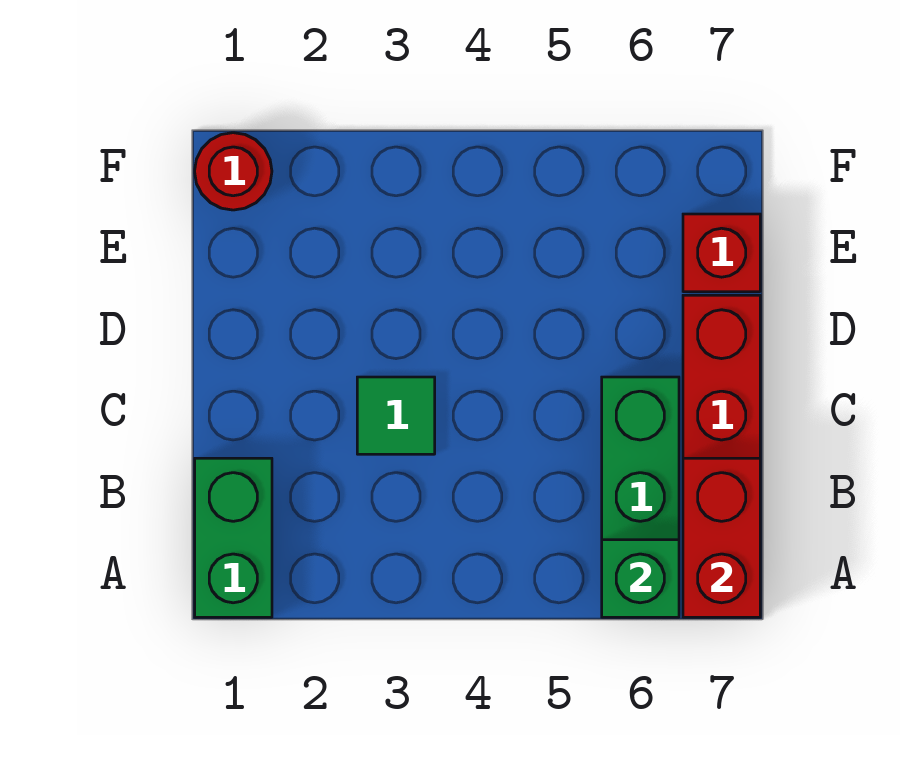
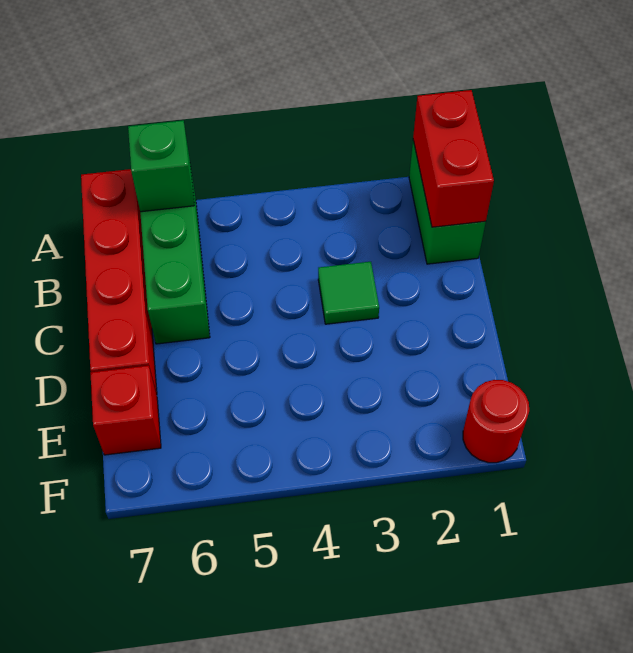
red brick A7:B7 level 2 -> red brick A1:B1 level 2

